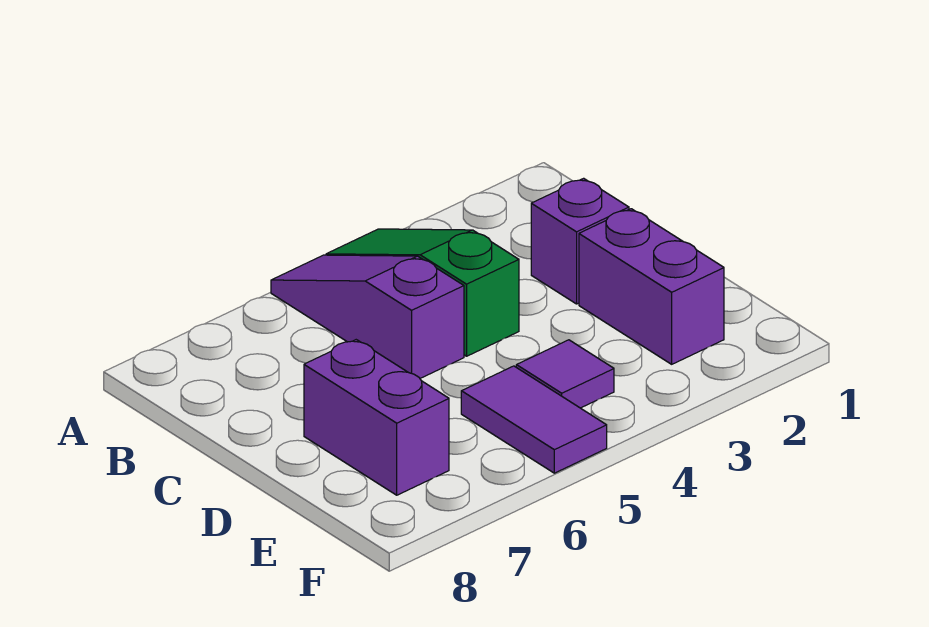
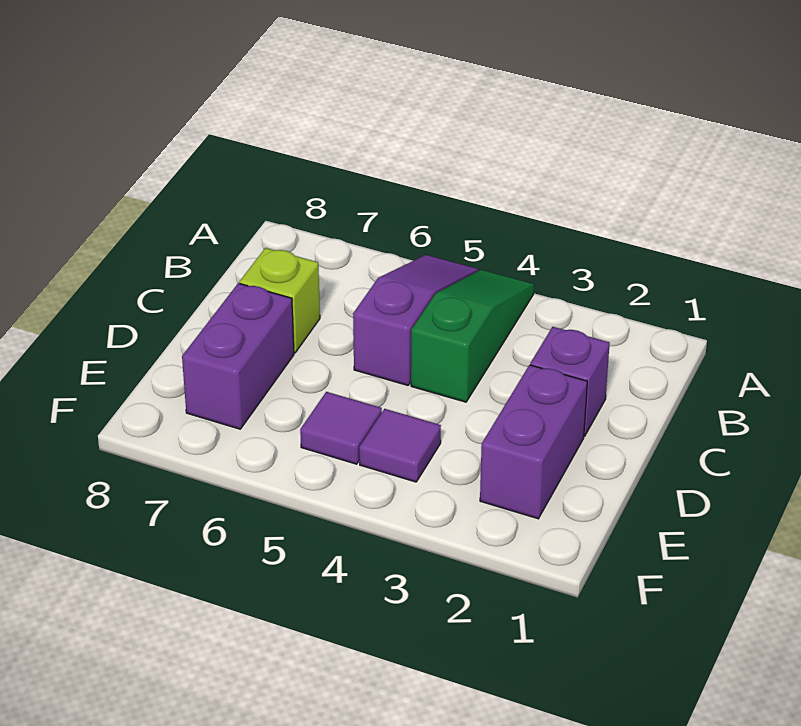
none -> lime brick C7 level 1
purple tile E5:F5 level 1 -> purple tile E5 level 1

